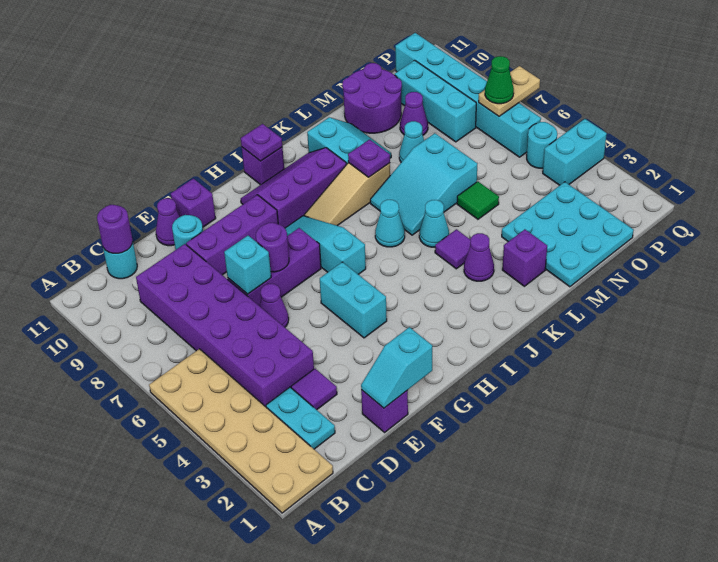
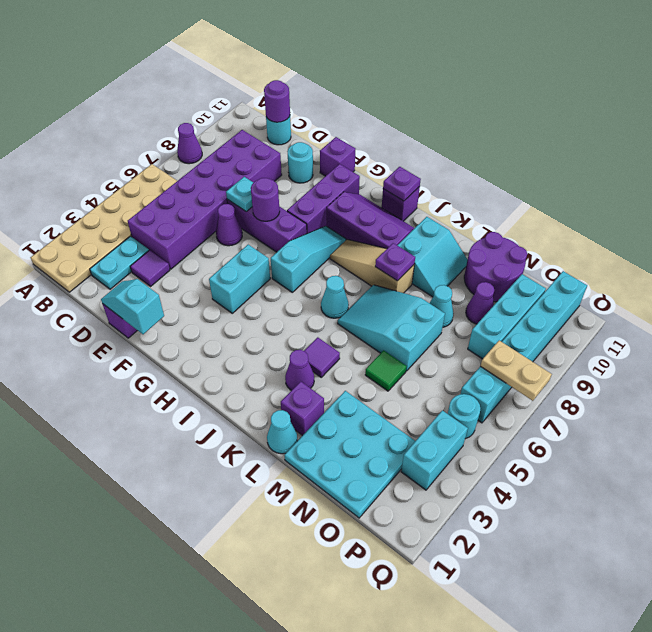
cyan brick E7 level 2 -> cyan plate E7 level 2
purple brick E9:G9 level 1 -> purple brick G8:G10 level 1
purple cone E11 level 1 -> purple cone A8 level 1
cyan cone K5 level 1 -> cyan cone L1 level 1
cyan brick P4:Q4 level 1 -> cyan brick P3:P4 level 1
green cone P7 level 3 -> none

